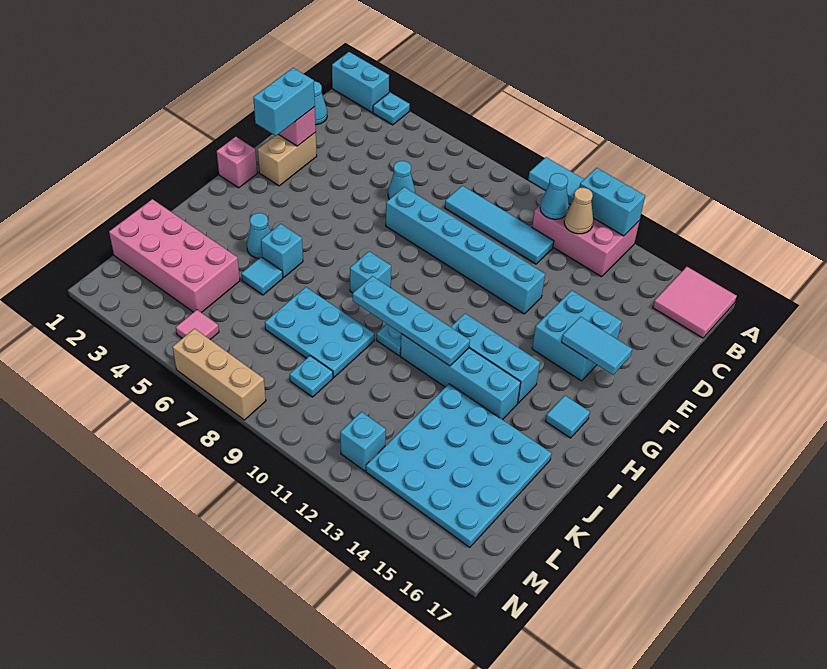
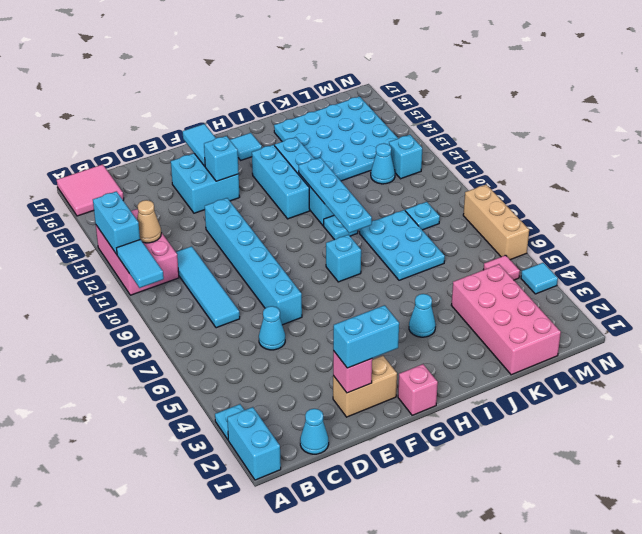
cyan cone B11 level 2 -> cyan cone L12 level 1
cyan brick I5 level 1 -> cyan brick F14 level 2
cyan tile J5 level 1 -> cyan tile N4 level 1

